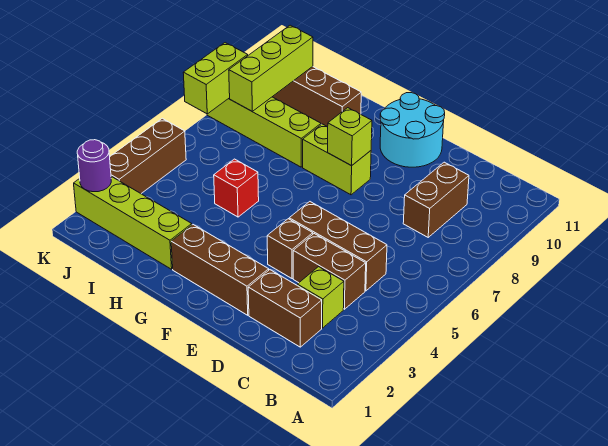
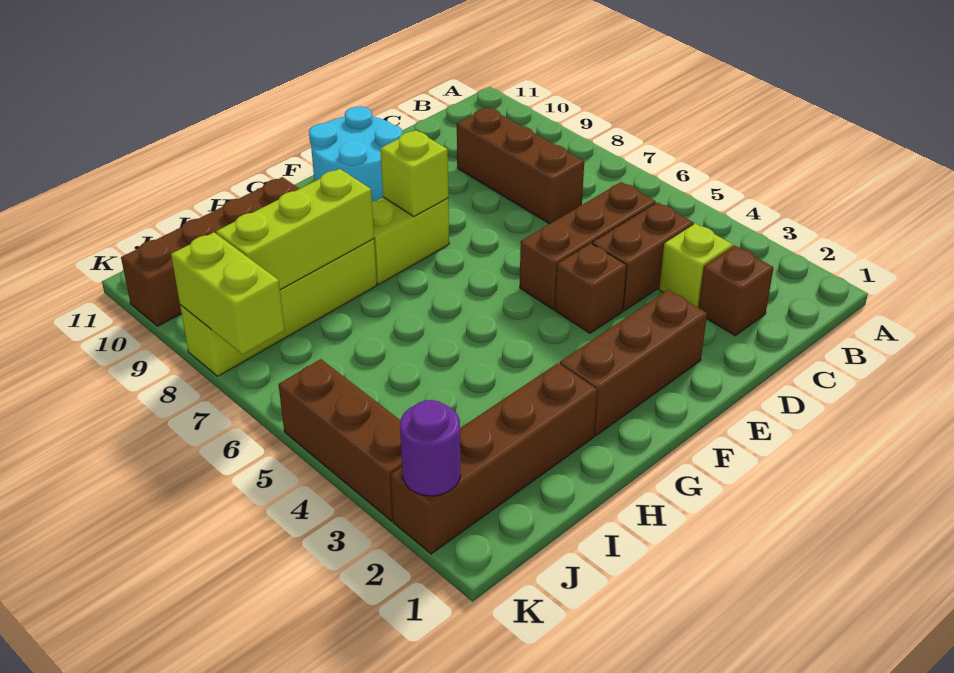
brown brick C2:D2 level 1 -> brown brick C2 level 1
brown brick C8:C9 level 1 -> brown brick C7:C9 level 1
lime brick H2:K2 level 1 -> brown brick H2:K2 level 1
red brick H5 level 1 -> none
lime brick J8:J10 level 2 -> lime brick H8:J8 level 2

